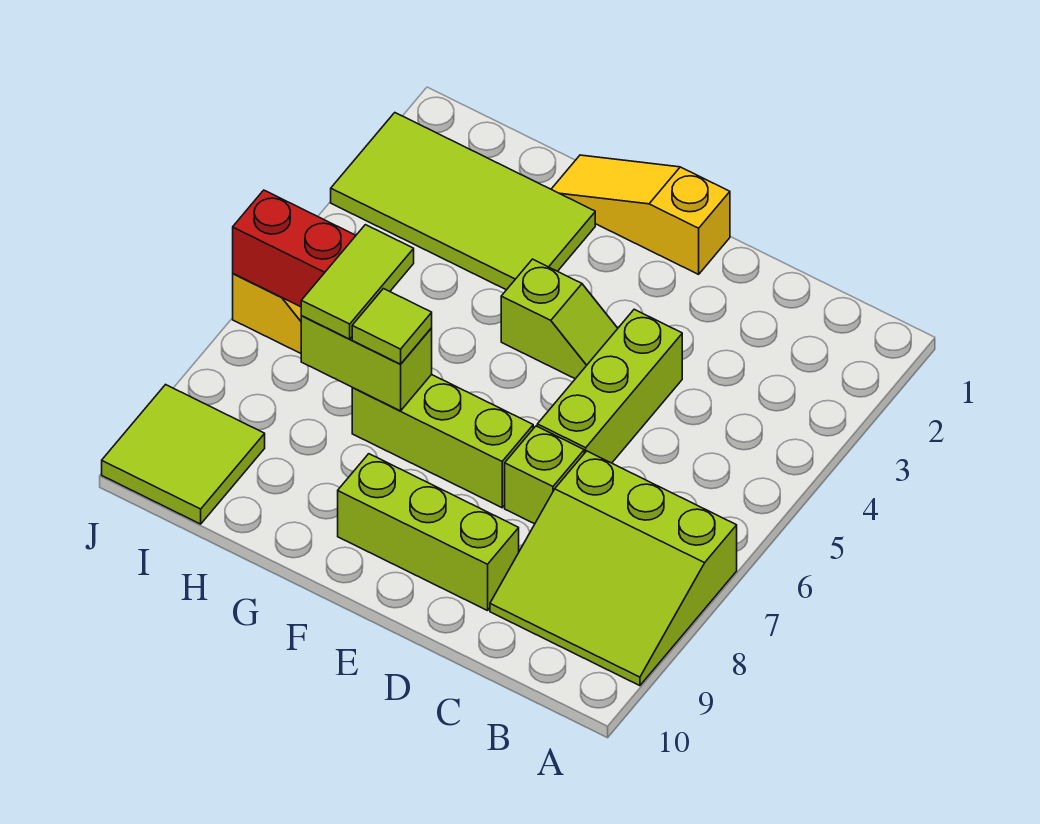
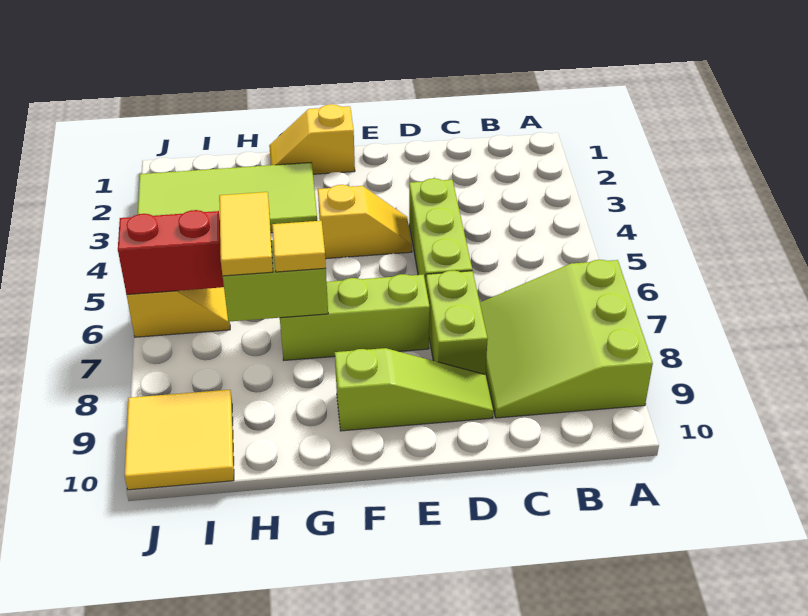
lime slope A7:C9 level 1 top 7 -> lime slope A7:C9 level 1 top A
lime brick D7 level 1 -> lime brick D7:D8 level 1
lime brick D9:F9 level 1 -> lime slope D9:F9 level 1 top F
yellow slope E1:G1 level 1 top E -> yellow slope F1:G1 level 1 top F
lime slope E4:F4 level 1 top F -> yellow slope E4:F4 level 1 top F
lime tile G7 level 3 -> yellow tile G7 level 3
lime tile H6:H7 level 3 -> yellow tile H6:H7 level 3
lime tile I9:J10 level 1 -> yellow tile I9:J10 level 1

